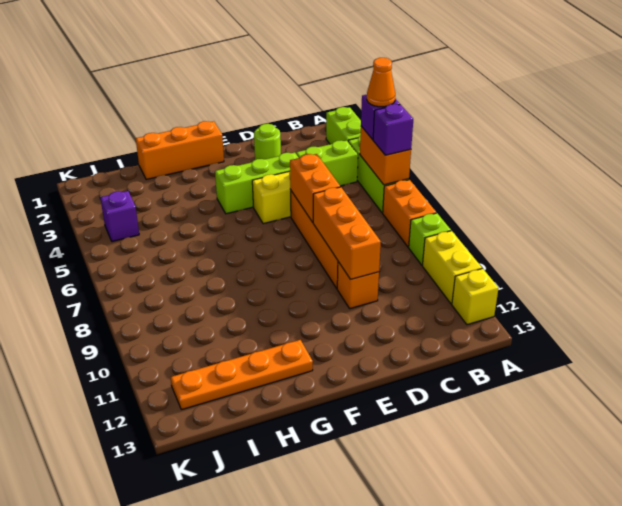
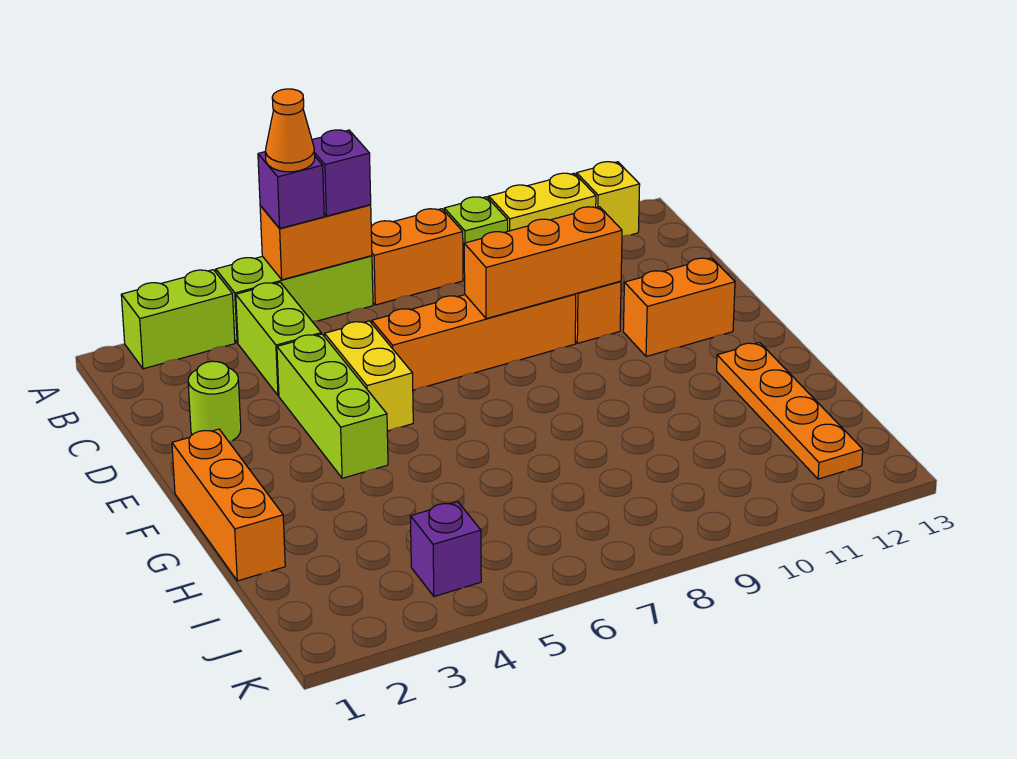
orange brick D6:D7 level 2 -> orange brick E11:E12 level 1

